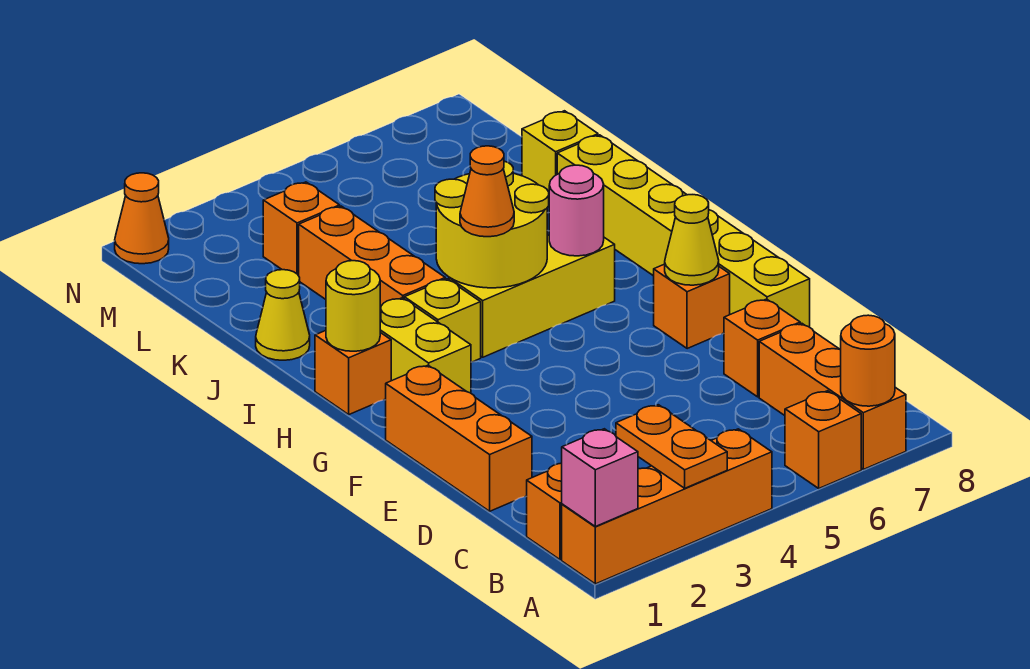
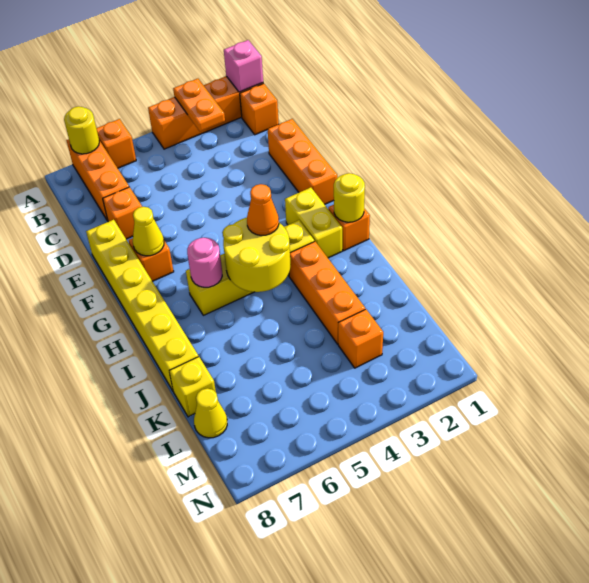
orange round brick A7 level 2 -> yellow round brick A7 level 2
yellow cone J1 level 1 -> yellow cone L8 level 1
orange cone N1 level 1 -> none

